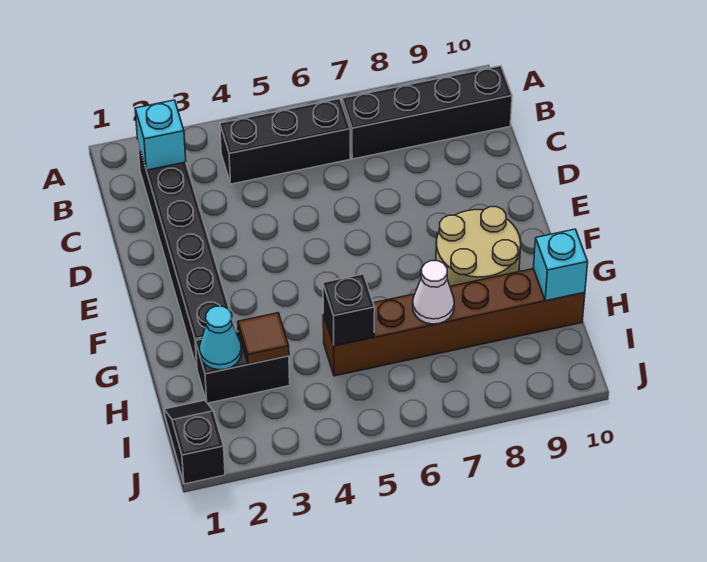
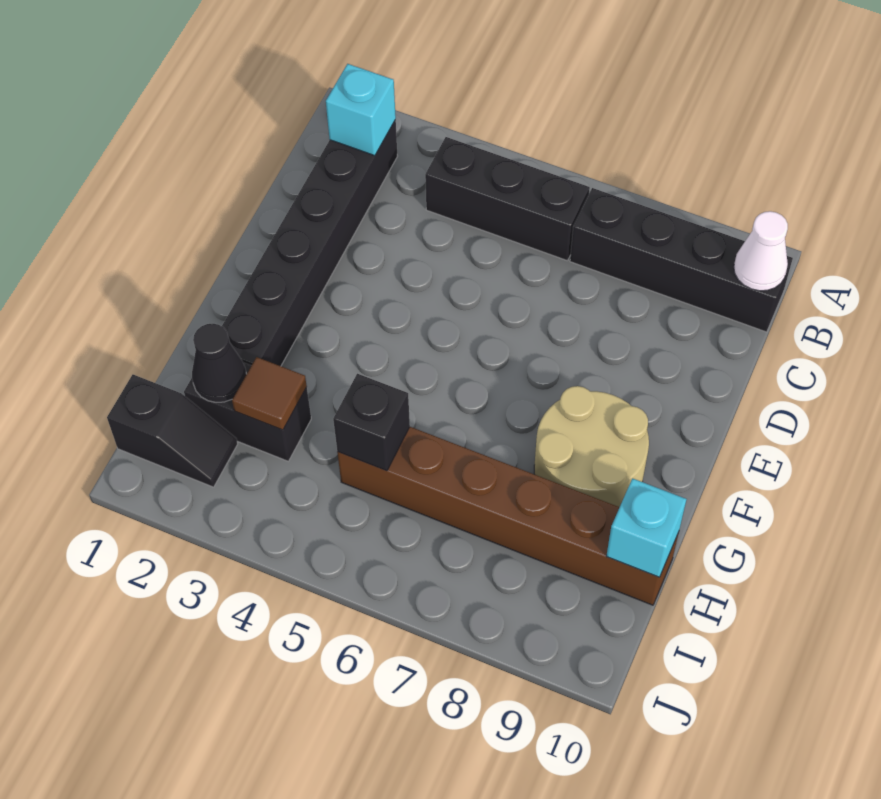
cyan cone H2 level 2 -> black cone H2 level 2
white cone H7 level 2 -> white cone B10 level 2
black slope I1:J1 level 1 top J -> black slope I1:I2 level 1 top 1

